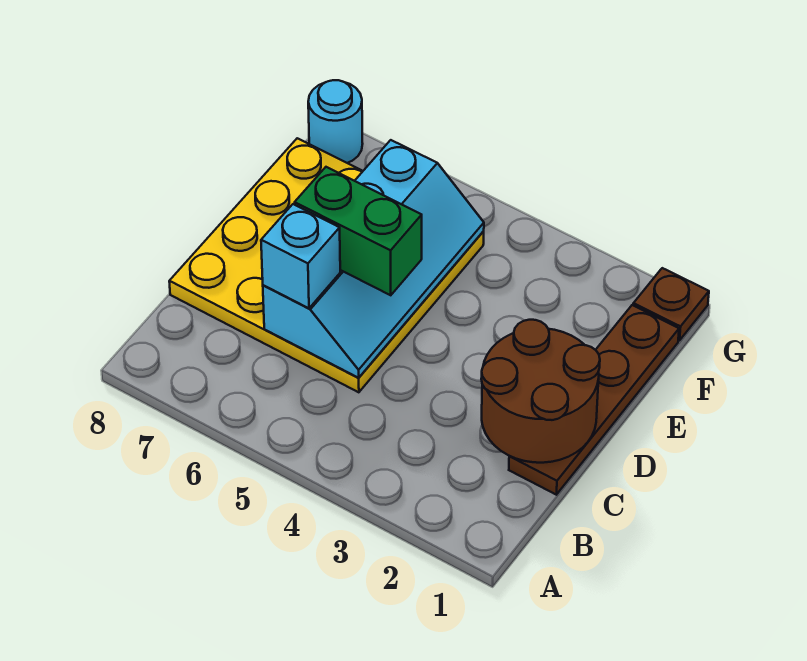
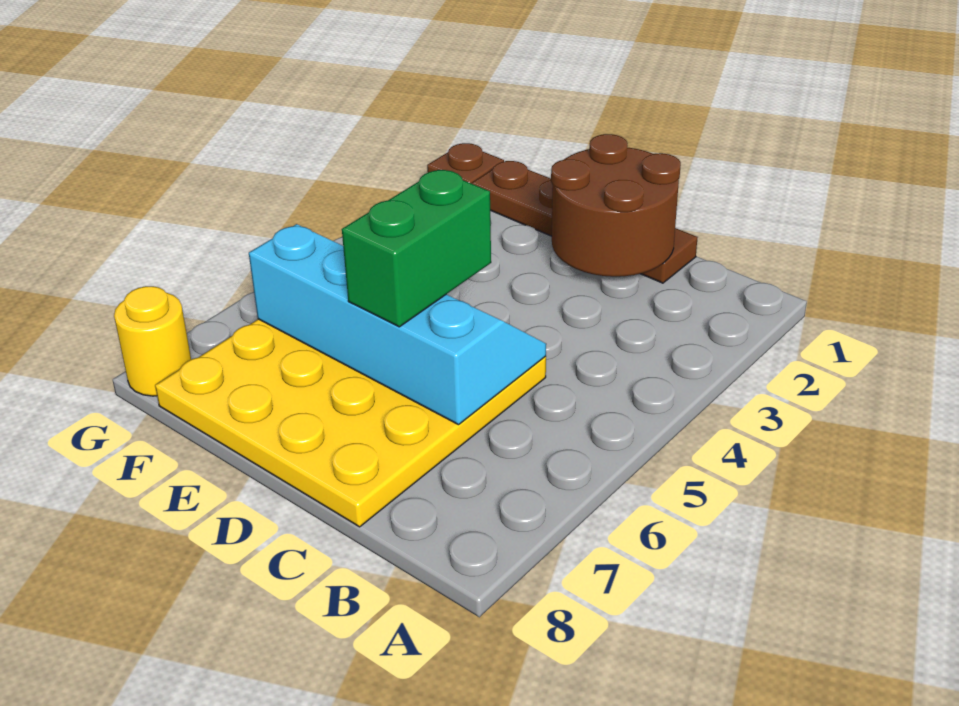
cyan brick C6 level 3 -> none
cyan round brick G8 level 1 -> yellow round brick G8 level 1

